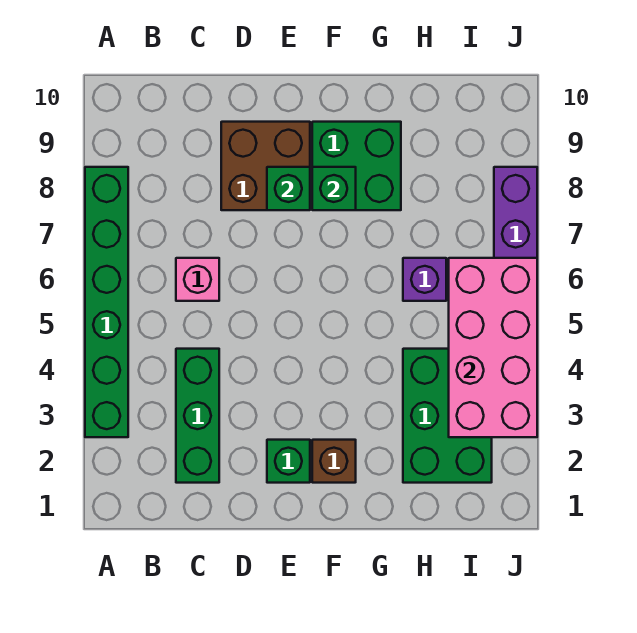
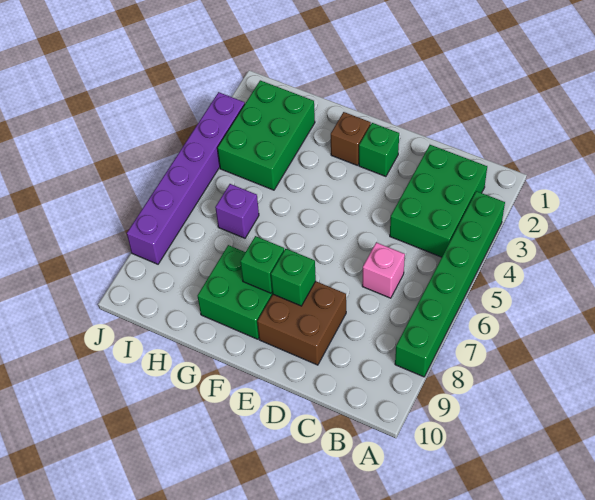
green brick C2:C4 level 1 -> green brick B2:C4 level 1
pink brick I3:J6 level 2 -> none

